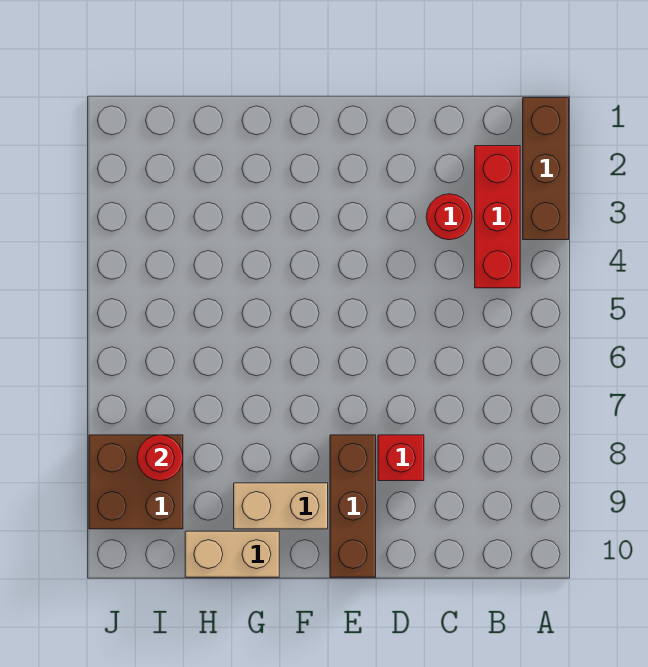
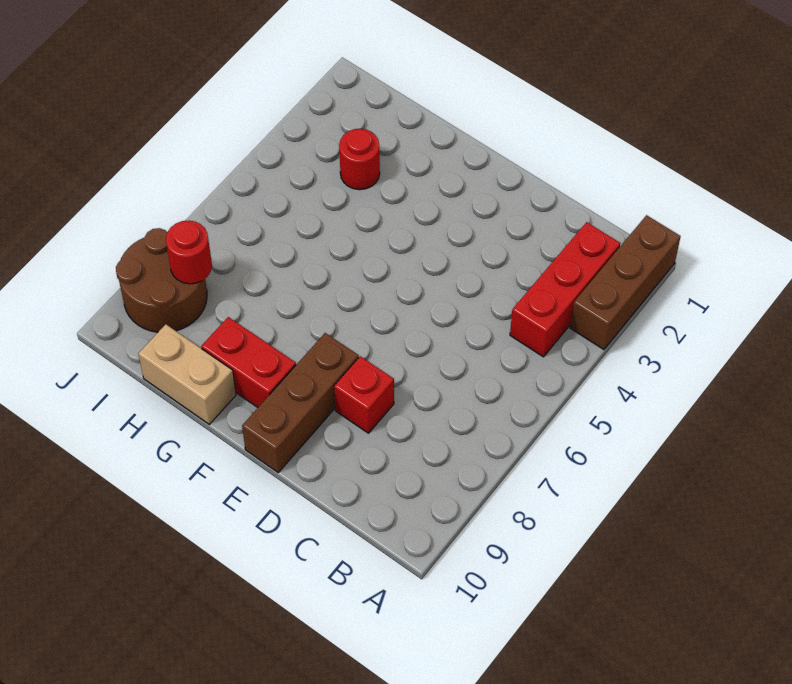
red round brick C3 level 1 -> red round brick H3 level 1
tan brick F9:G9 level 1 -> red brick F9:G9 level 1
brown brick I8:J9 level 1 -> brown round brick I8:J9 level 1

